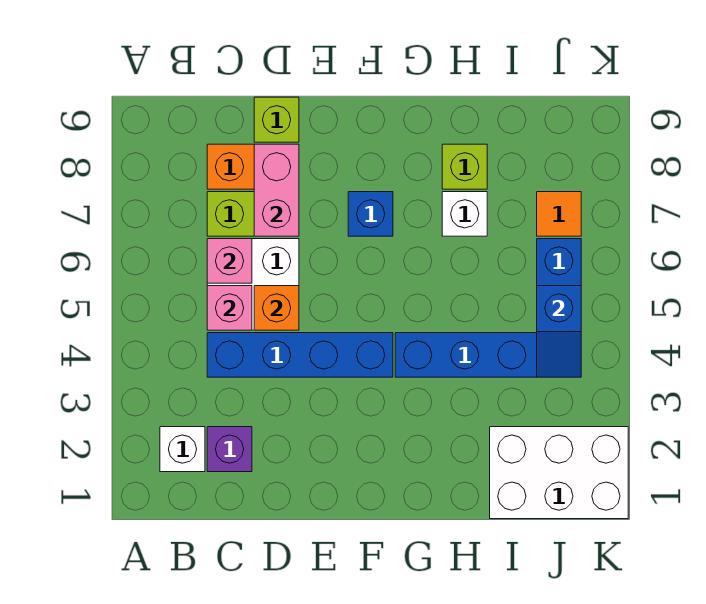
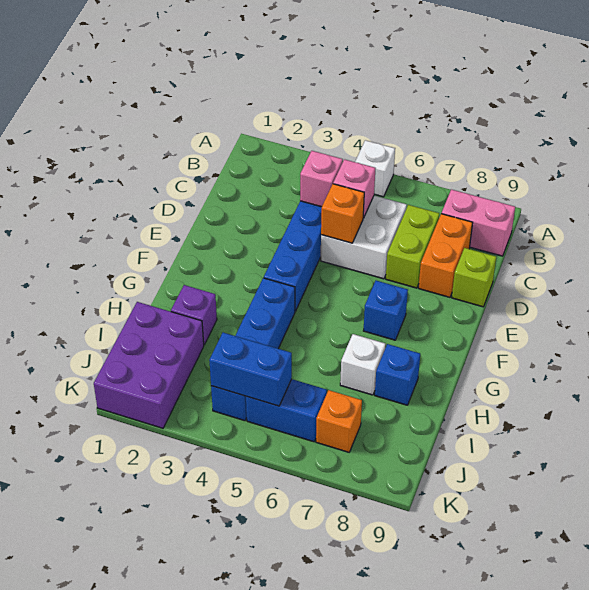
white brick B2 level 1 -> white brick A5 level 1
purple brick C2 level 1 -> purple brick H2 level 1
pink brick C6 level 2 -> pink brick C4 level 2
pink brick D7:D8 level 2 -> pink brick B8:B9 level 1
lime brick H8 level 1 -> blue brick H8 level 1
white brick I1:K2 level 1 -> purple brick I1:K2 level 1
blue slope J4:J5 level 2 top 5 -> blue brick J4:J5 level 2
orange tile J7 level 1 -> orange brick J7 level 1

